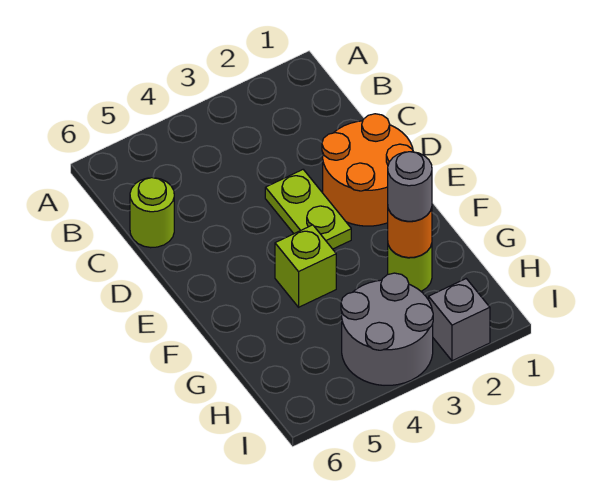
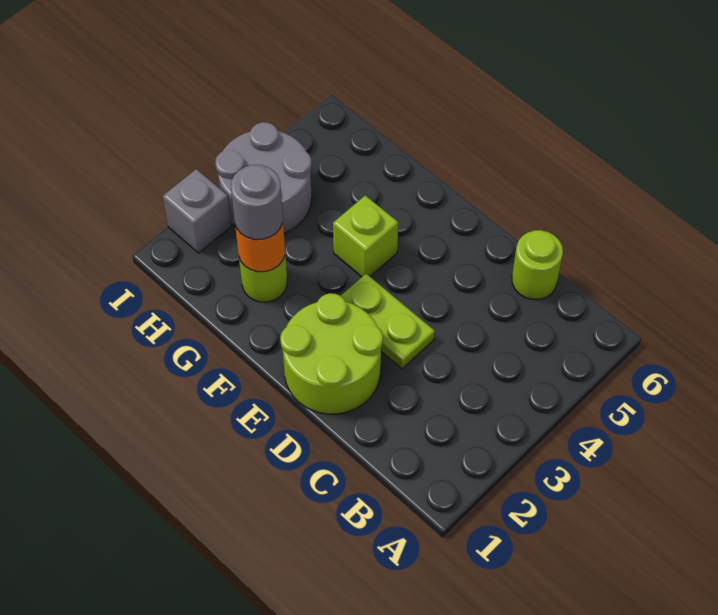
orange round brick D1:E2 level 1 -> lime round brick D1:E2 level 1

